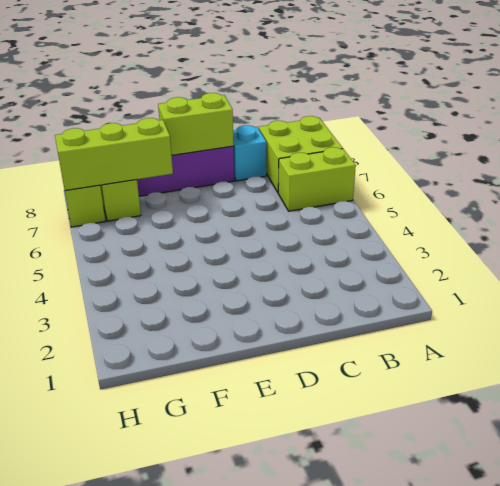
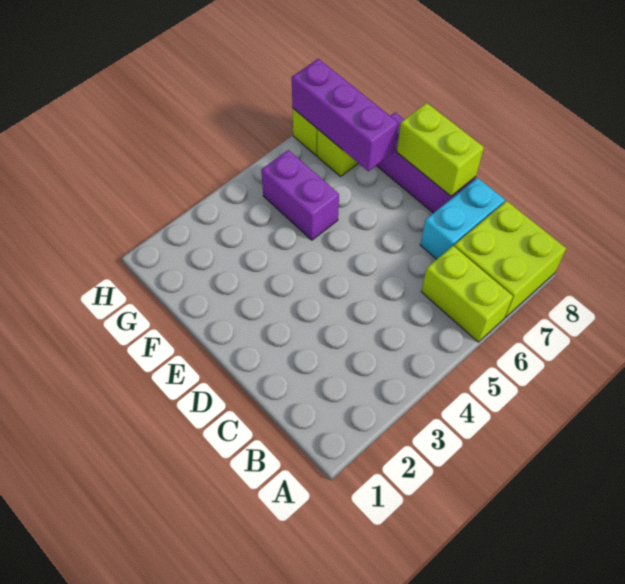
cyan brick C8 level 1 -> cyan brick C7:C8 level 1
none -> purple brick F5:G5 level 1
lime brick F7:H7 level 2 -> purple brick F7:H7 level 2

